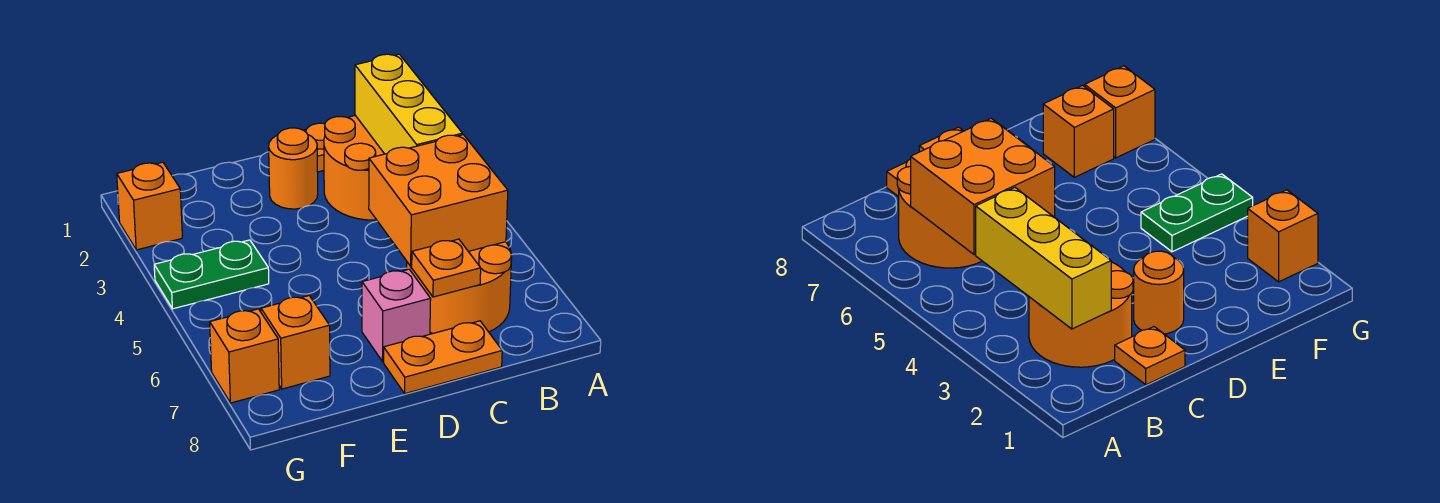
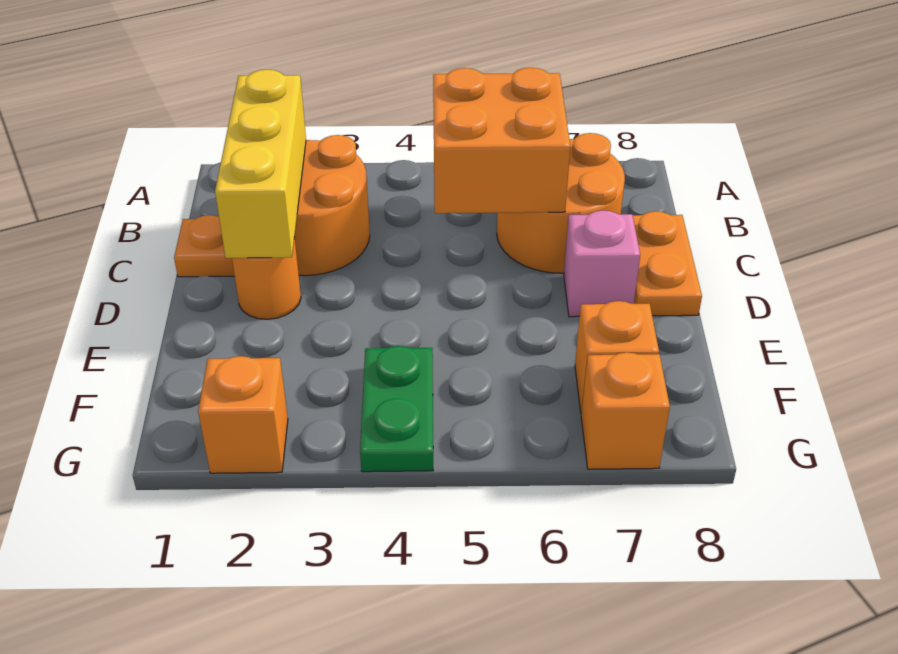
yellow brick B2:B4 level 2 -> yellow brick B2:D2 level 2
orange plate C7 level 2 -> none

